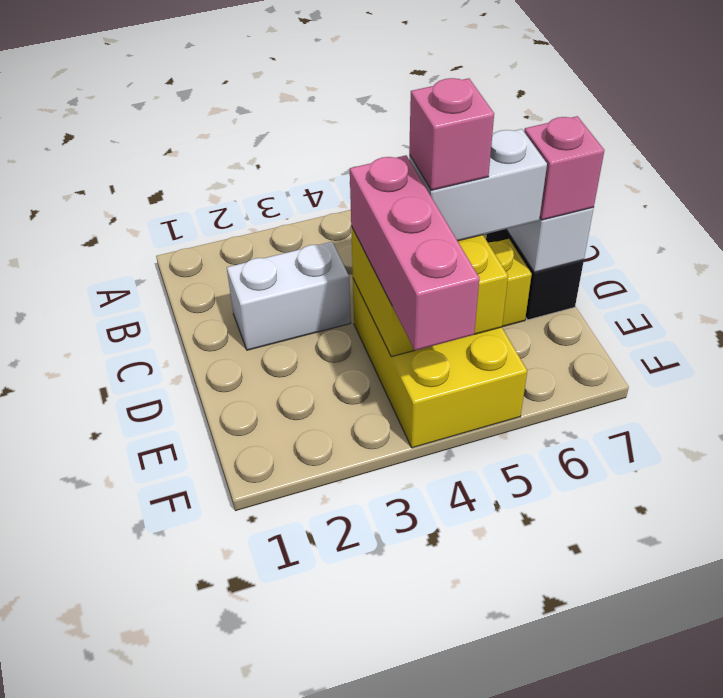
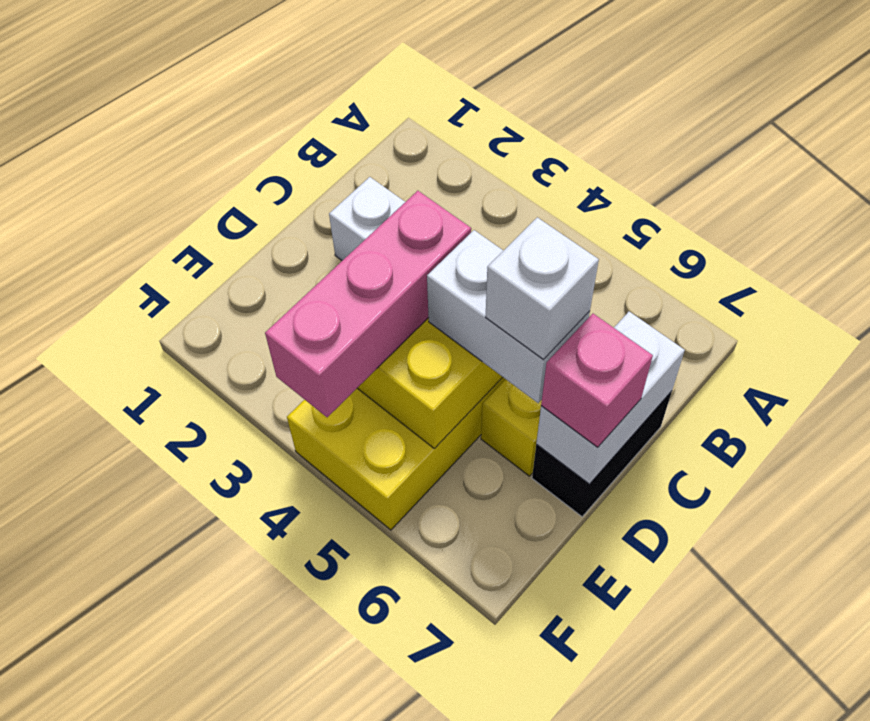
pink brick D5 level 4 -> none
none -> white brick D6 level 4

